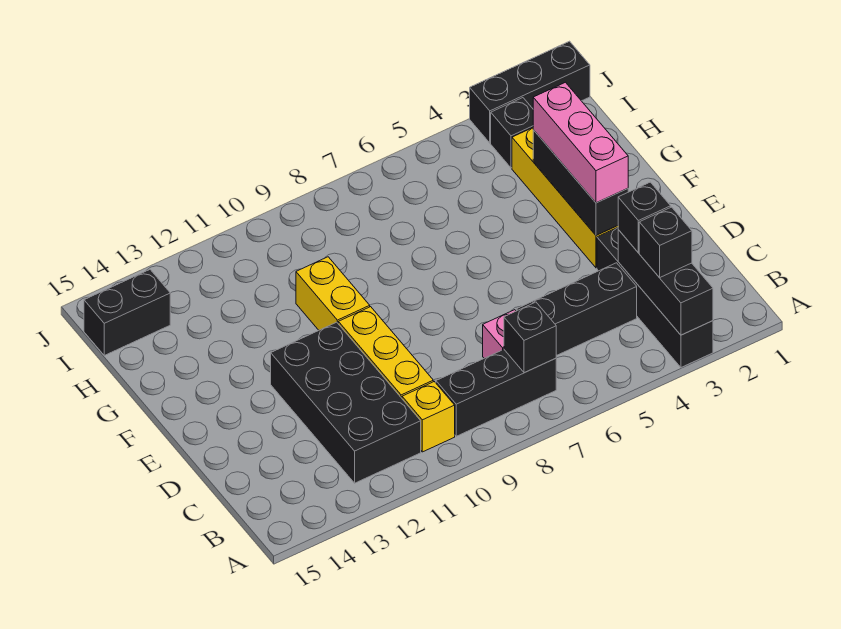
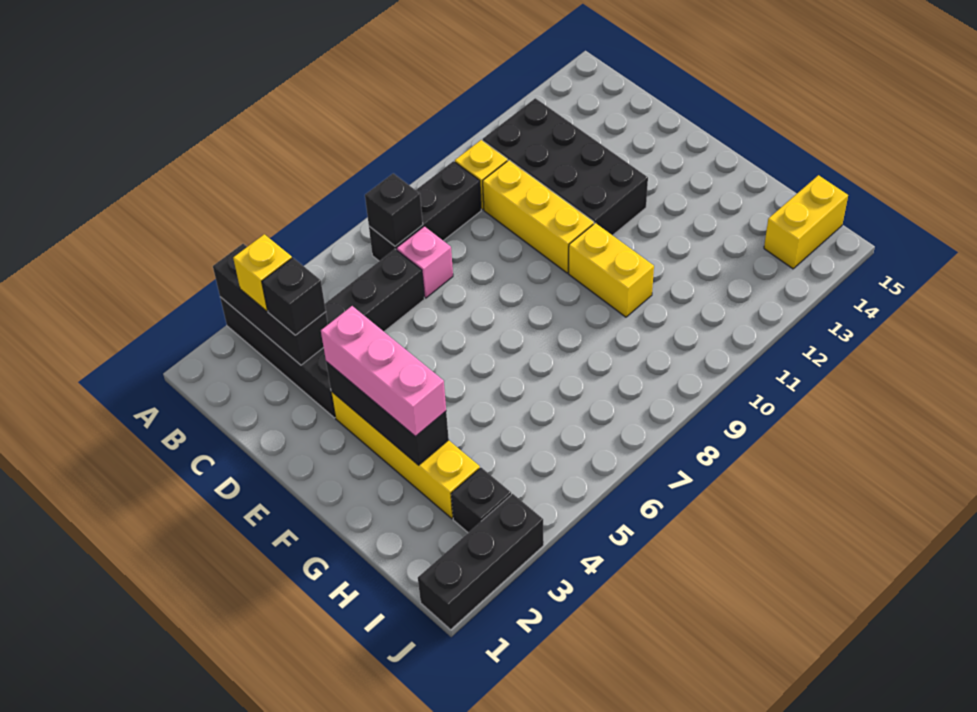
black brick B3 level 3 -> yellow brick B3 level 3
black brick I14:I15 level 1 -> yellow brick I14:I15 level 1

